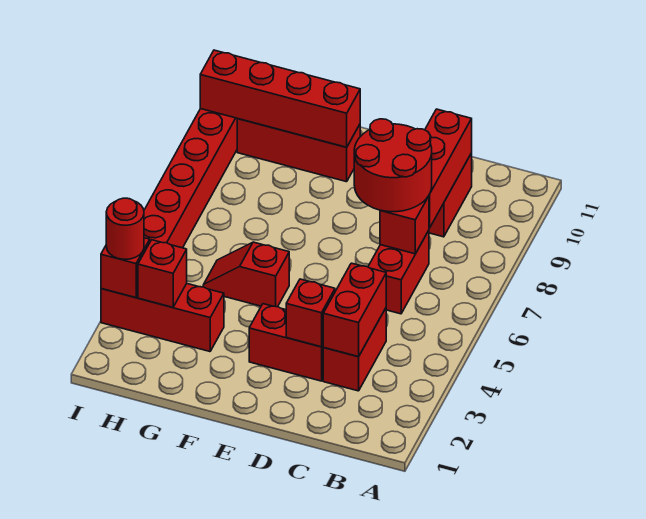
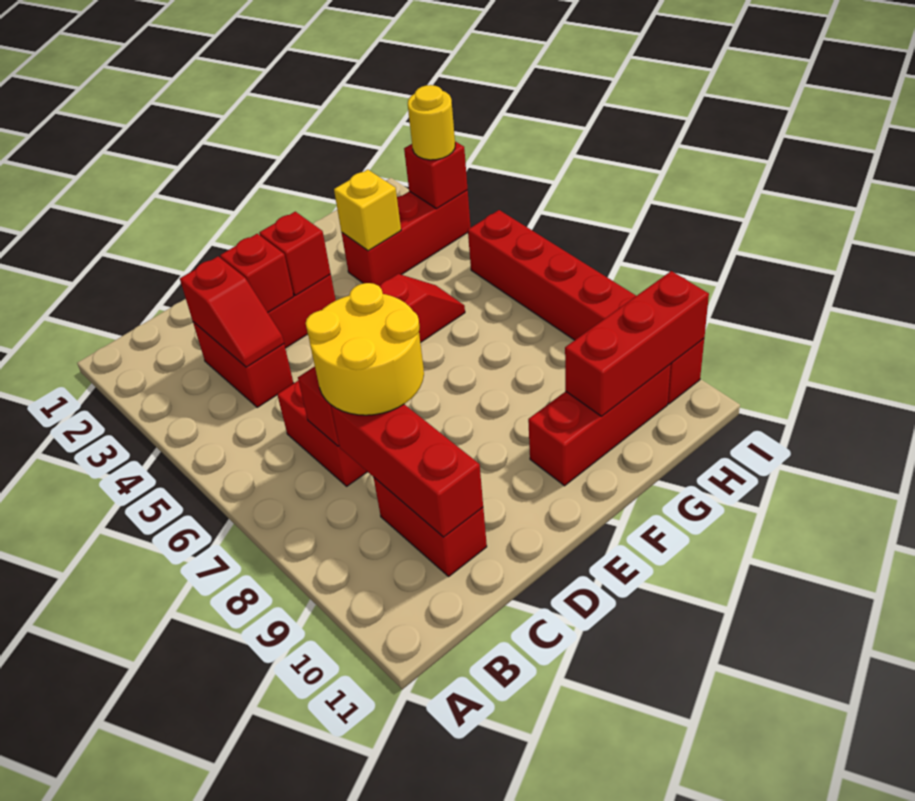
red brick C3:C4 level 2 -> red slope C3:C4 level 2 top 3
red round brick C7:D8 level 3 -> yellow round brick C7:D8 level 3
red brick F10:I10 level 2 -> red brick G10:I10 level 2
none -> yellow brick G3 level 2
red brick H3 level 2 -> red brick E3 level 2
red round brick I3 level 3 -> yellow round brick I3 level 3

